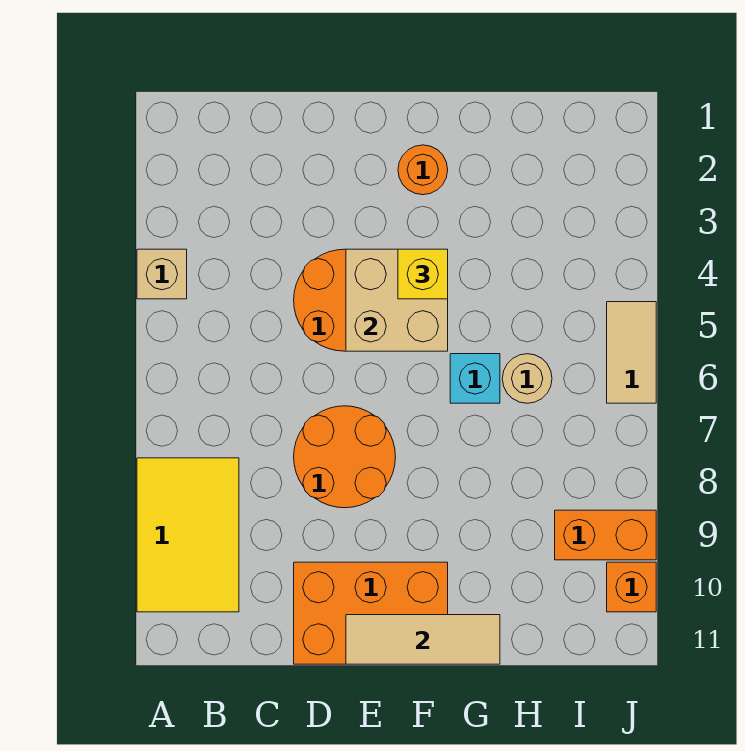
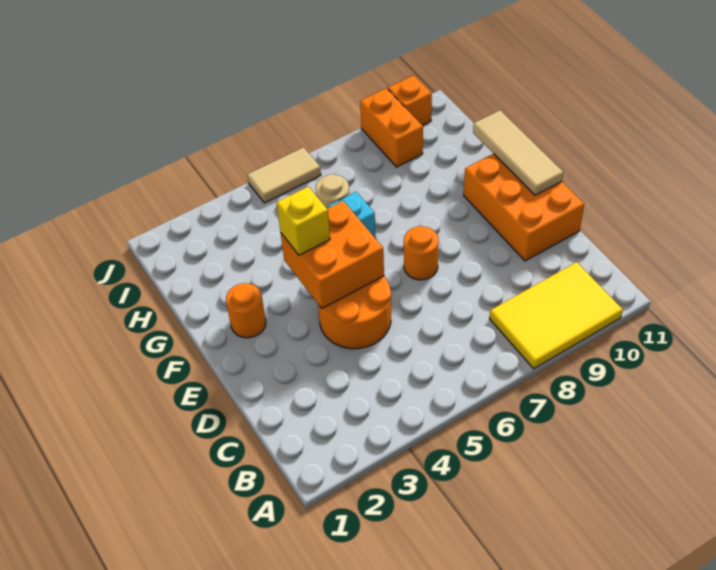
tan brick A4 level 1 -> none
orange round brick D7:E8 level 1 -> orange round brick E7 level 1
tan brick E4:F5 level 2 -> orange brick E4:F5 level 2

